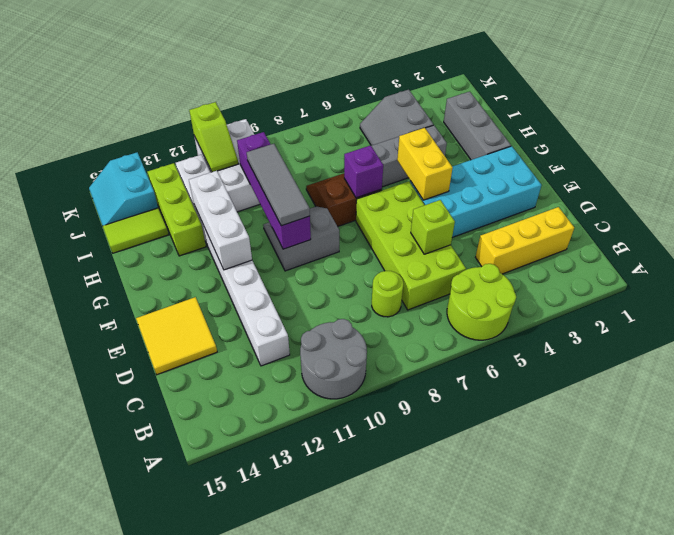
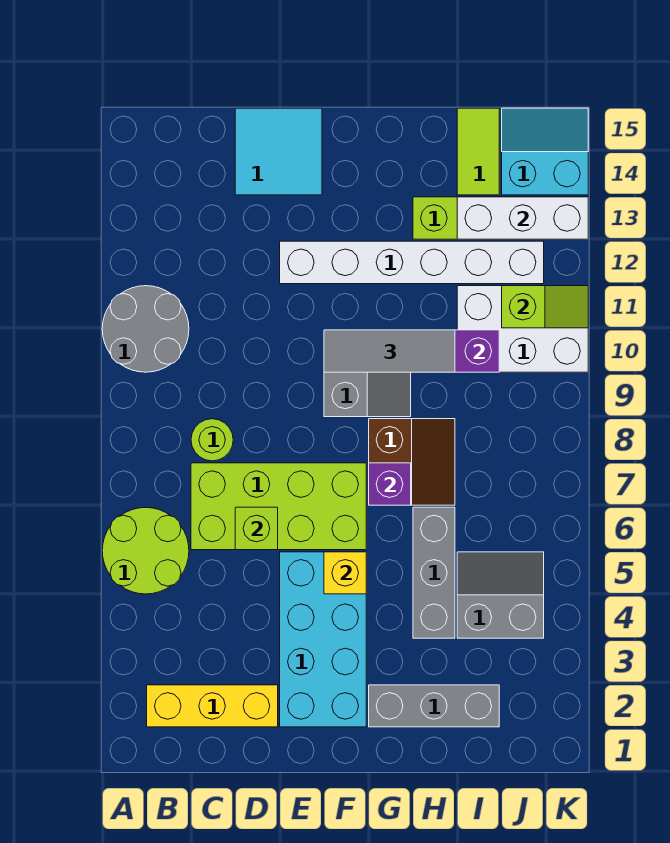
yellow brick C2:C4 level 1 -> yellow brick B2:D2 level 1
white brick C12:J12 level 1 -> white brick E12:J12 level 1
yellow tile D14:E15 level 1 -> cyan tile D14:E15 level 1
yellow brick F5:G5 level 2 -> yellow brick F5 level 2
white brick F12:H12 level 2 -> white brick I13:K13 level 2
lime slope J11:K11 level 2 top K -> lime slope J11:K11 level 2 top J

